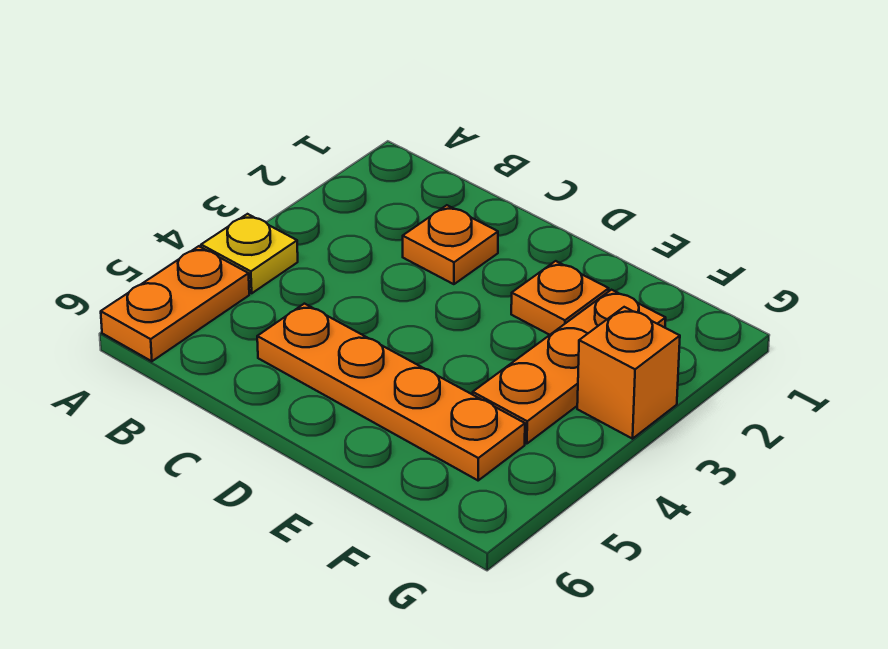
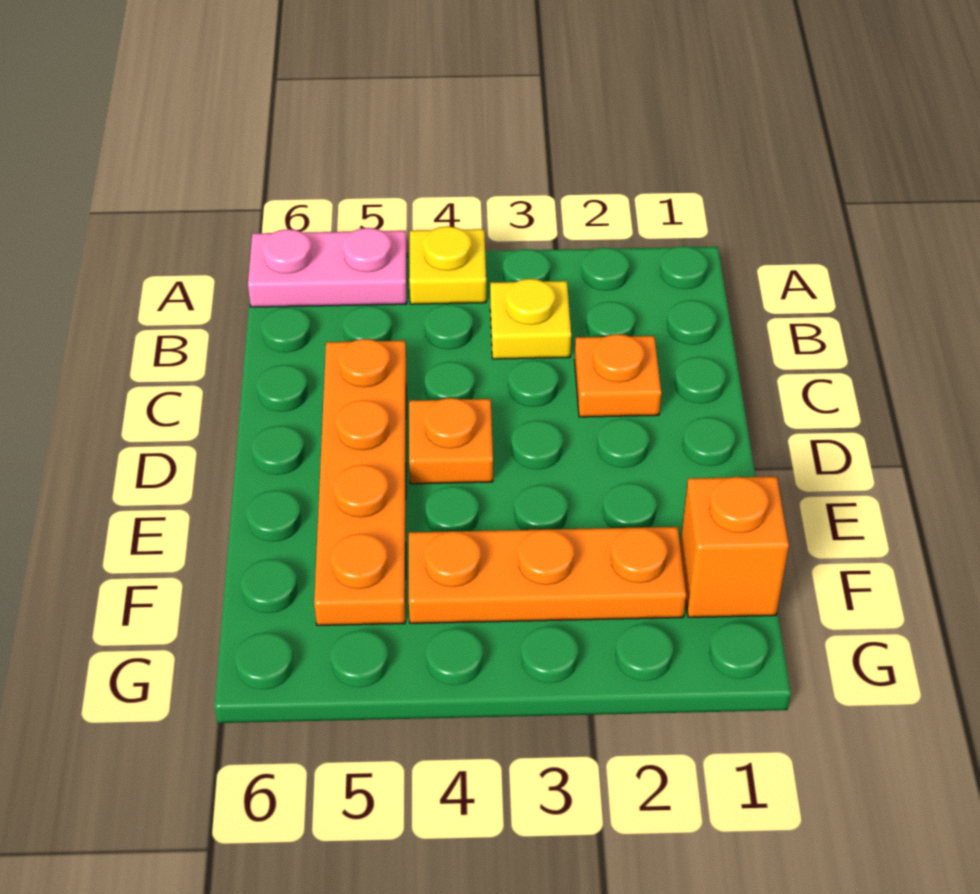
orange plate A5:A6 level 1 -> pink plate A5:A6 level 1
none -> yellow plate B3 level 1
orange plate E2 level 1 -> orange plate D4 level 1
orange brick G3 level 1 -> orange brick F1 level 1

